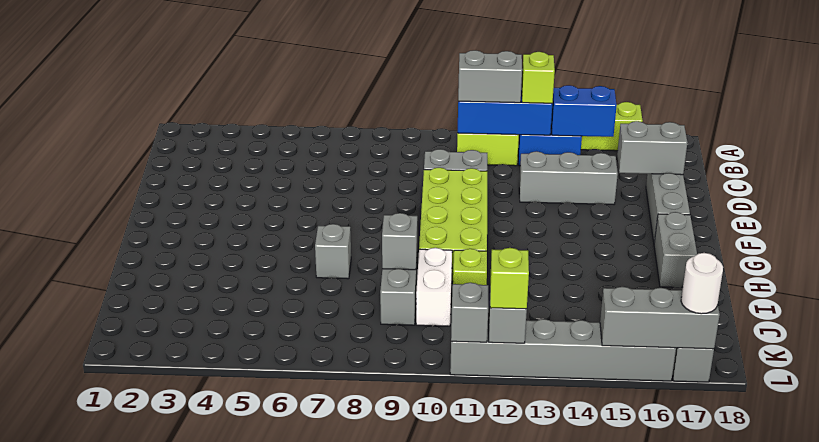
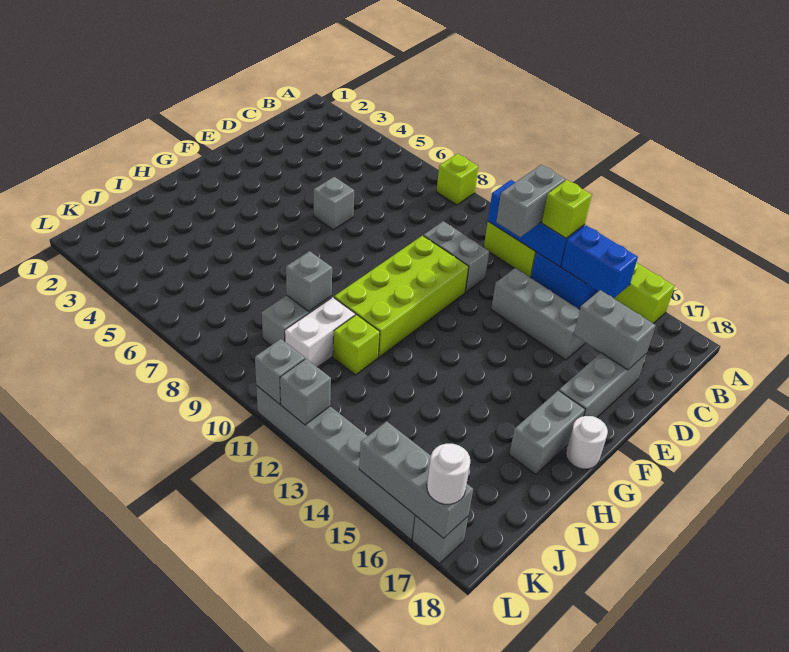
grey brick B11:B12 level 3 -> grey brick B12:C12 level 3
none -> white round brick G18 level 1
grey brick H7 level 1 -> grey brick E6 level 1
lime brick L12 level 3 -> lime brick A8 level 1

